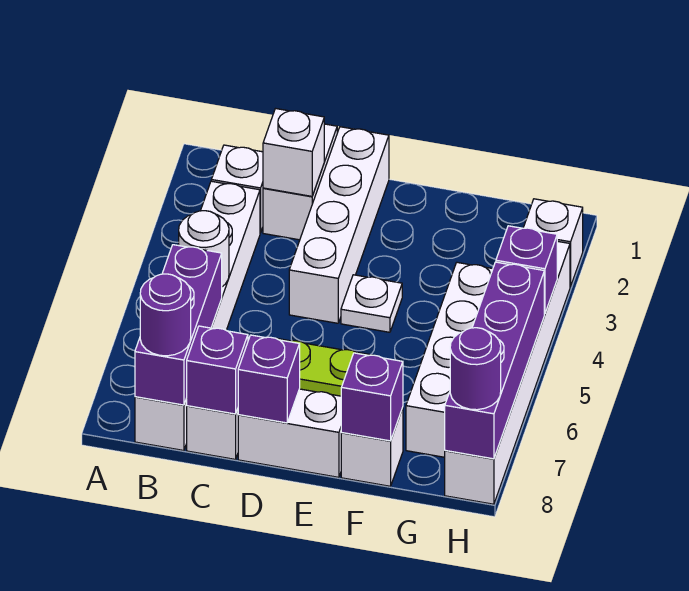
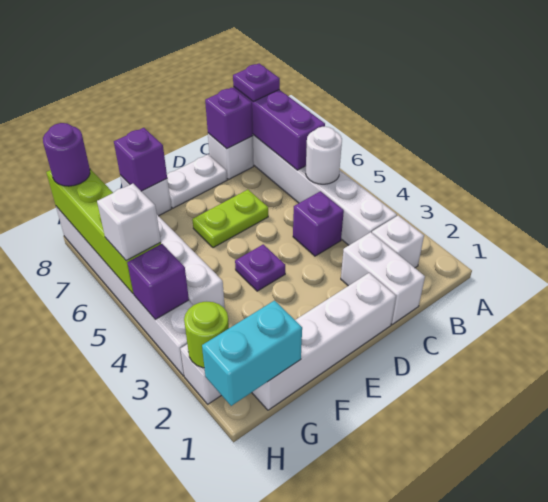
purple round brick B8 level 3 -> purple plate B8 level 3
white brick C2 level 2 -> white brick H5 level 3
white brick D1:D4 level 1 -> white brick D1:G1 level 1
white brick D8:E8 level 1 -> white plate D8:E8 level 1
purple brick D8 level 2 -> purple brick C4 level 1
white plate E4 level 1 -> purple plate E4 level 1
none -> cyan brick G1:H1 level 2
none -> lime round brick H2 level 2
purple brick H5:H8 level 2 -> lime brick H5:H8 level 2

